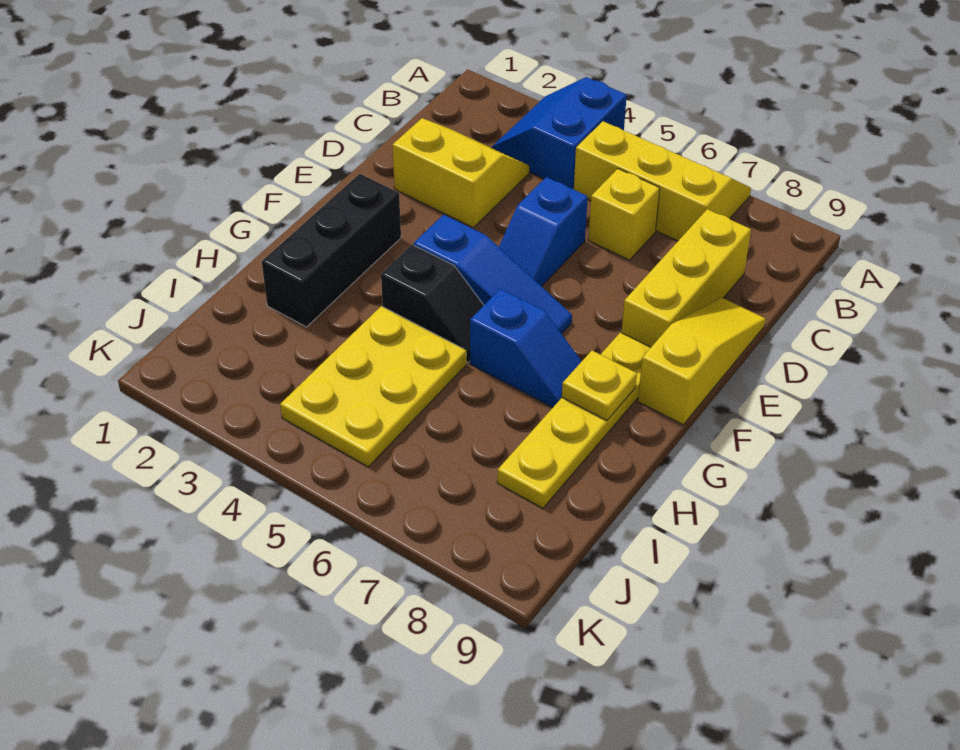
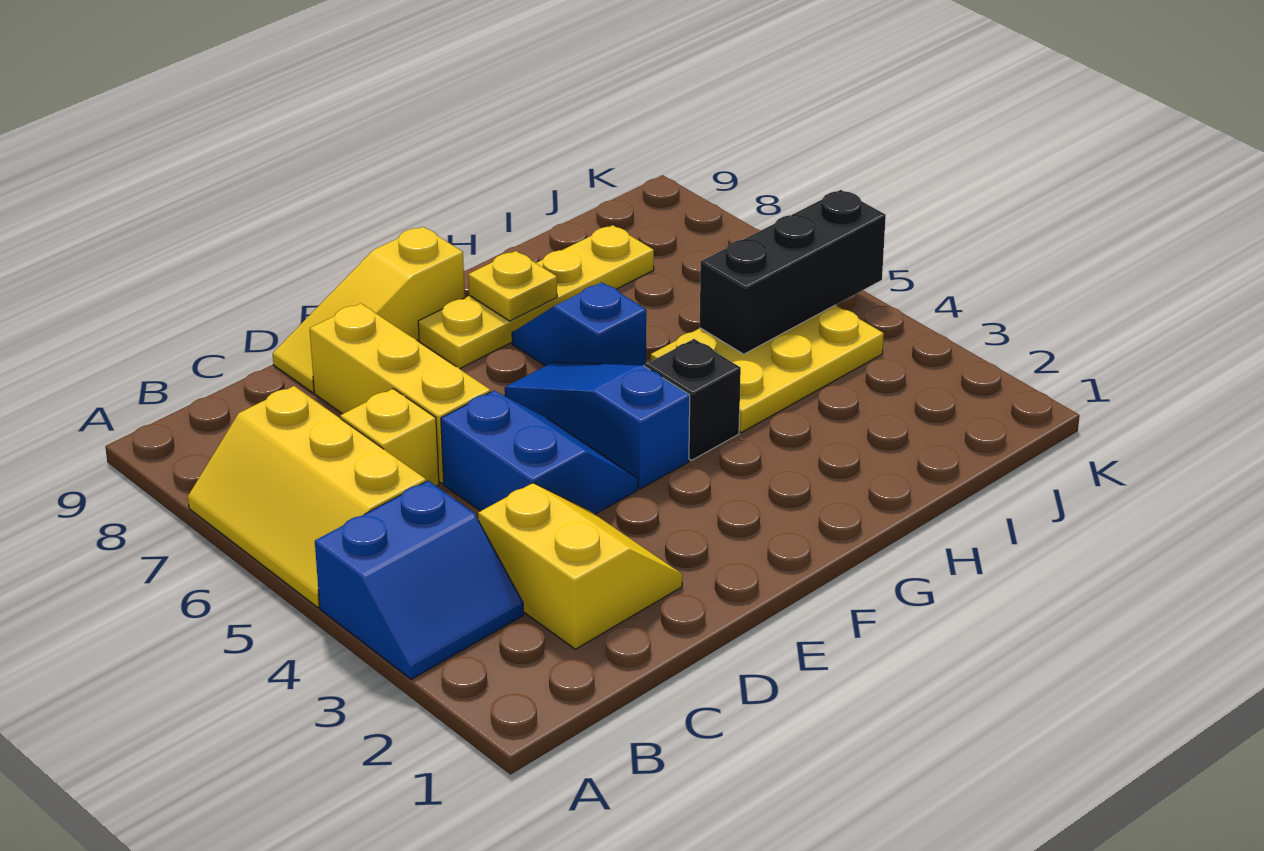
yellow slope C2:D3 level 1 top D -> yellow slope C2:D3 level 1 top C
yellow brick C8:E8 level 1 -> yellow brick D6:D8 level 1
blue slope D5:E5 level 1 top D -> blue slope D4:E5 level 1 top D
black brick F2:H2 level 1 -> black brick I5:K5 level 2

